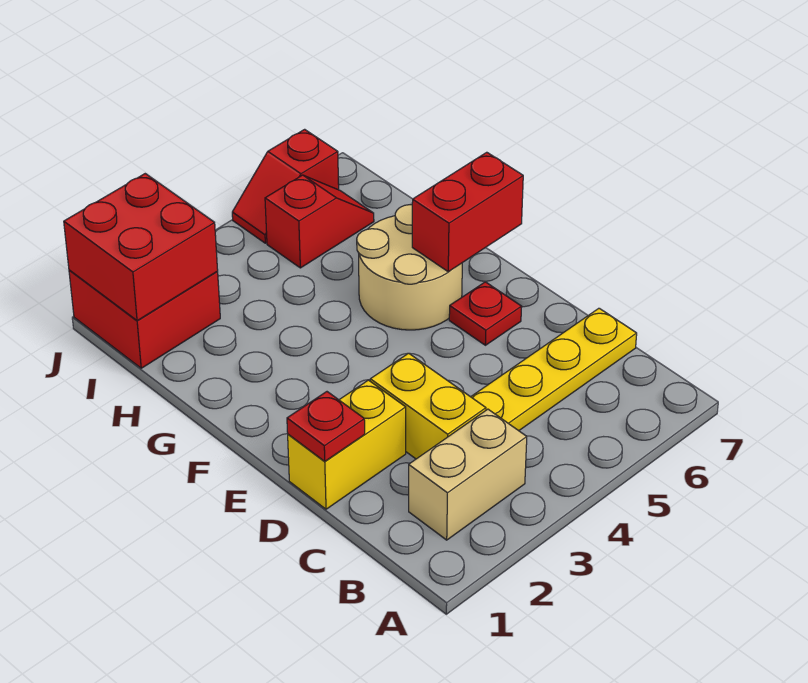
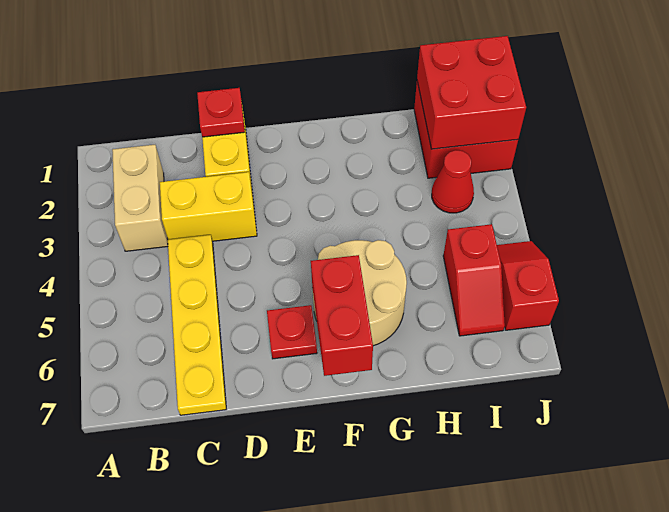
none -> red cone I3 level 1

